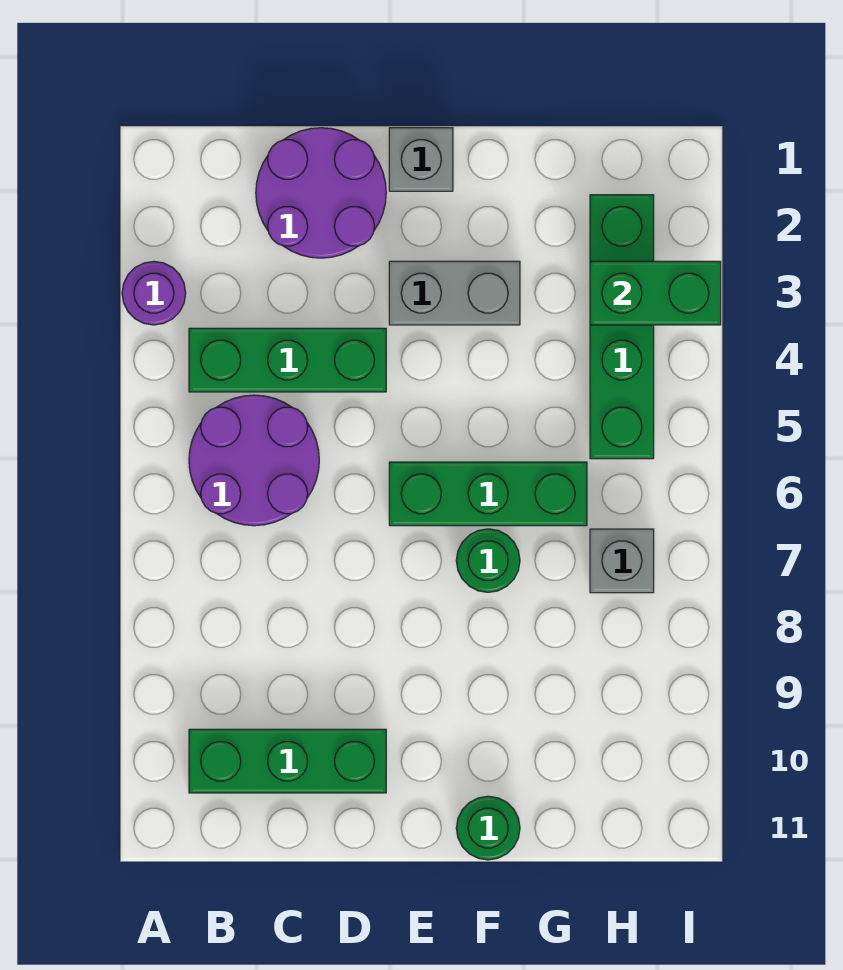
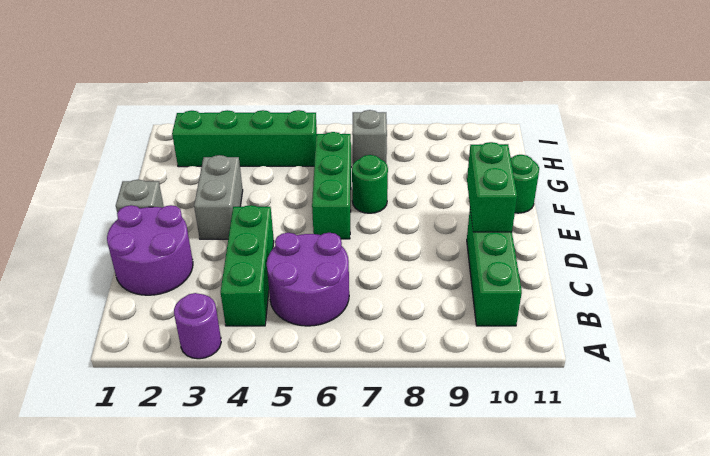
green brick H3:I3 level 2 -> green brick D10:E10 level 2

